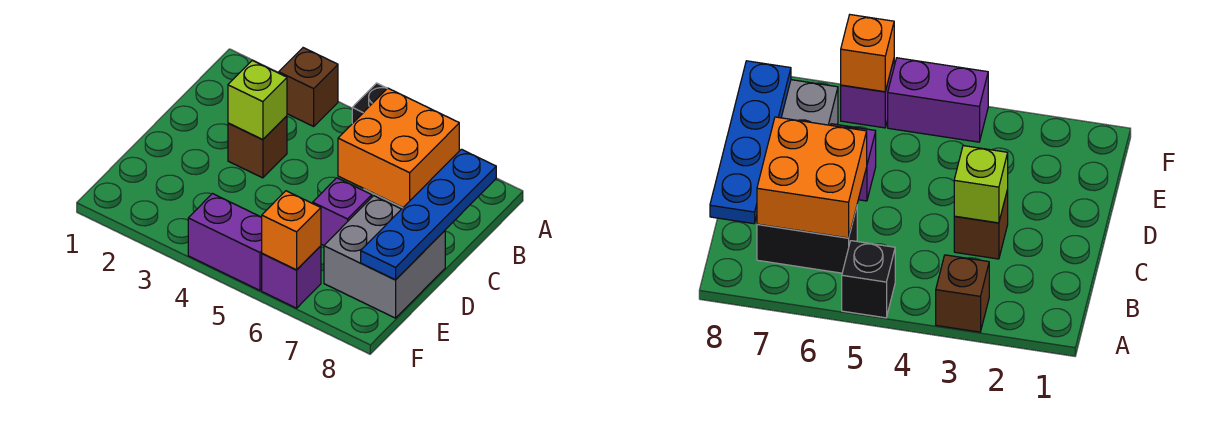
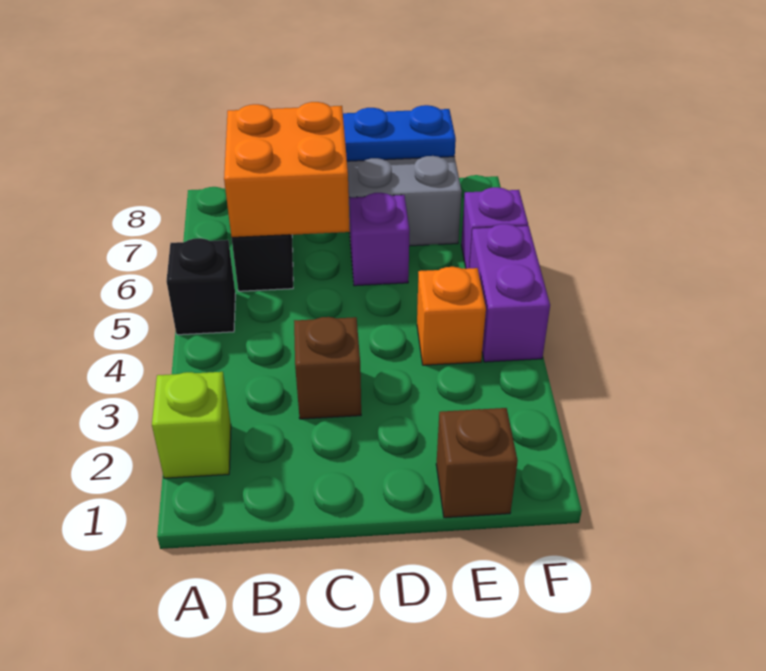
brown brick A3 level 1 -> brown brick E1 level 1
lime brick C3 level 2 -> lime brick A2 level 1
orange brick F6 level 2 -> orange brick E4 level 1

